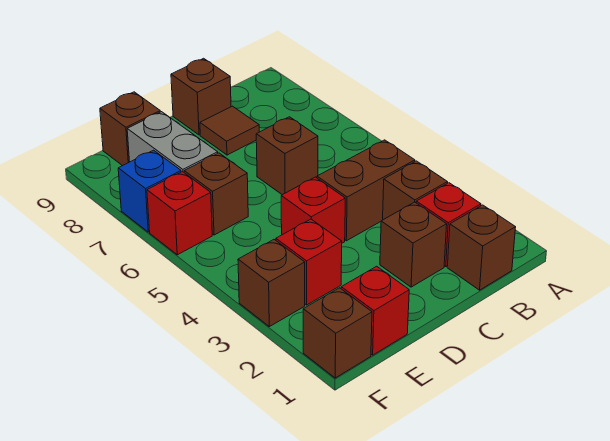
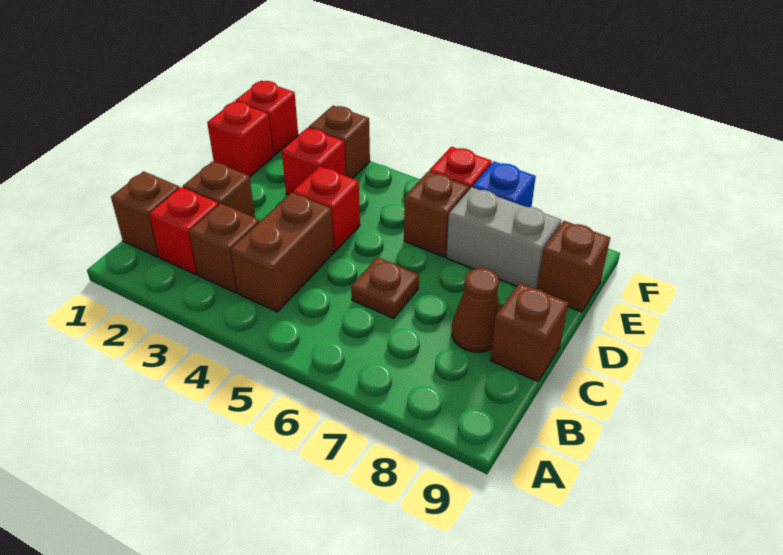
brown brick C6 level 1 -> brown plate C6 level 1
brown tile C8 level 1 -> brown cone C8 level 1
brown brick F1 level 1 -> red brick F1 level 1

